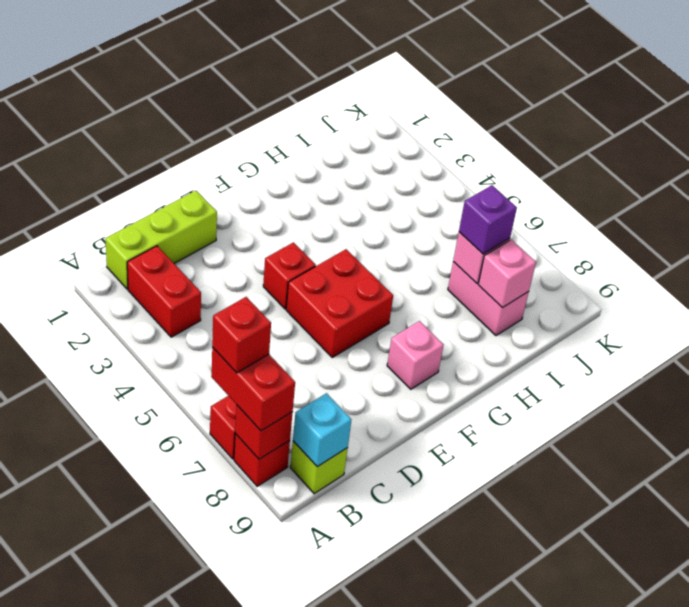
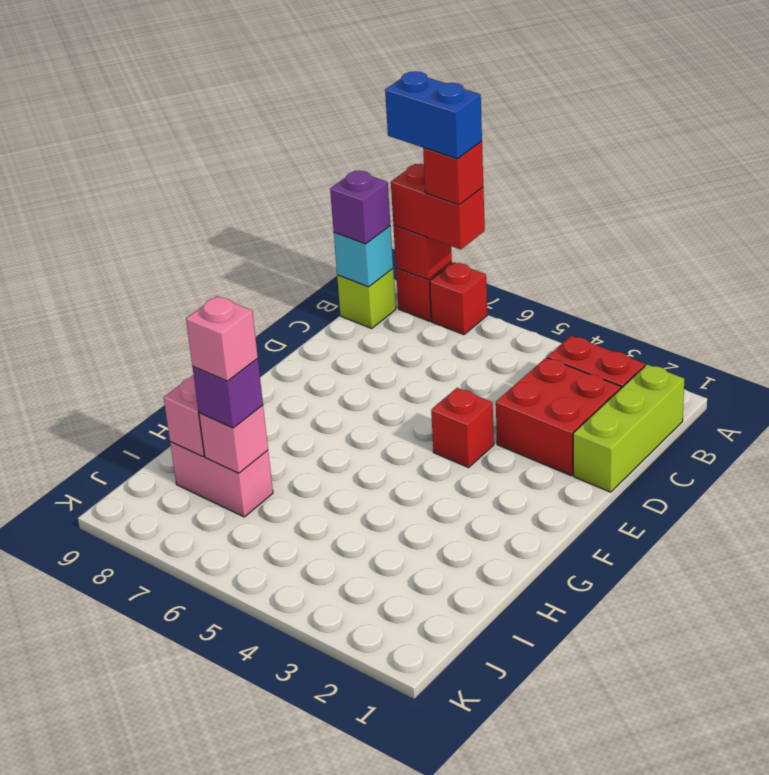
none -> blue brick A7:A8 level 5
none -> purple brick B9 level 3
red brick E5:F6 level 1 -> red brick C2:D3 level 1
pink brick F8 level 1 -> pink brick I7 level 4

